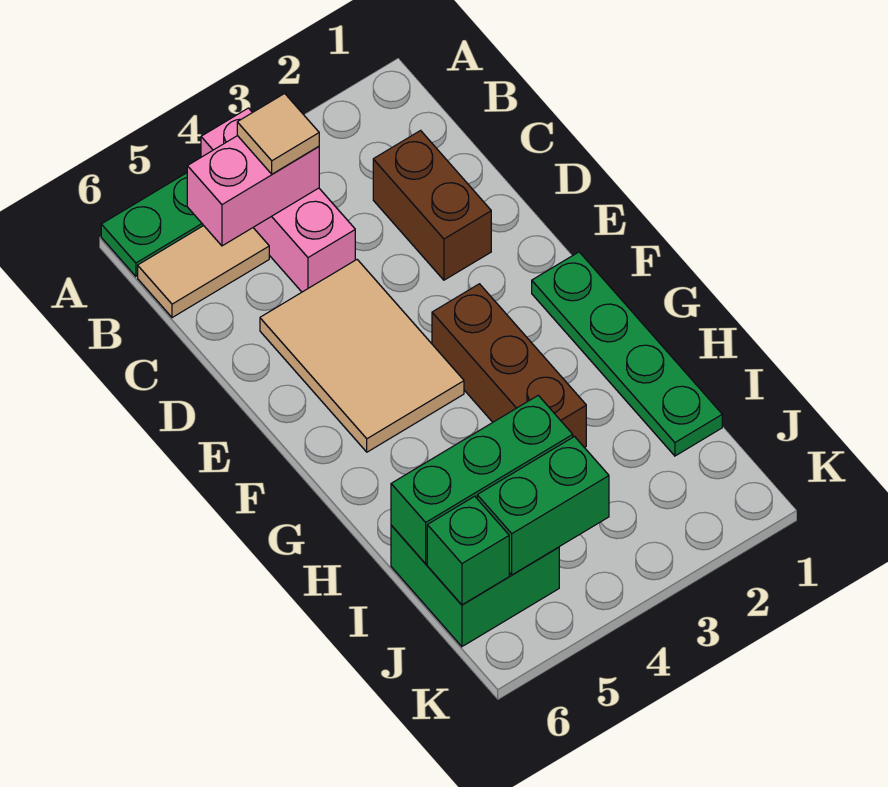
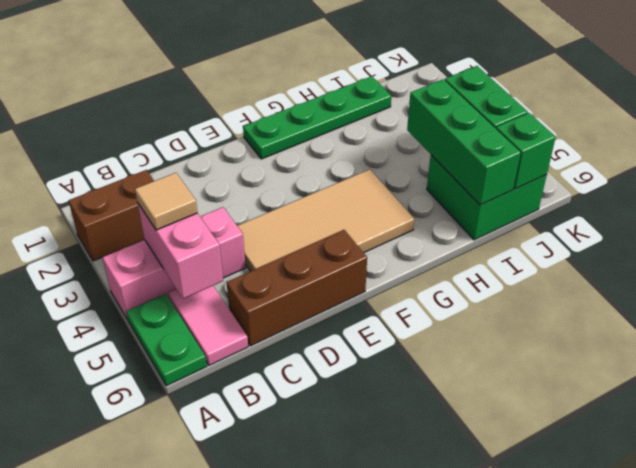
tan tile B5:B6 level 1 -> pink tile B5:B6 level 1
brown brick C2:D2 level 1 -> brown brick A2:B2 level 1
tan tile D4:F5 level 1 -> tan tile D4:G5 level 1
brown brick F3:H3 level 1 -> brown brick C6:E6 level 1

